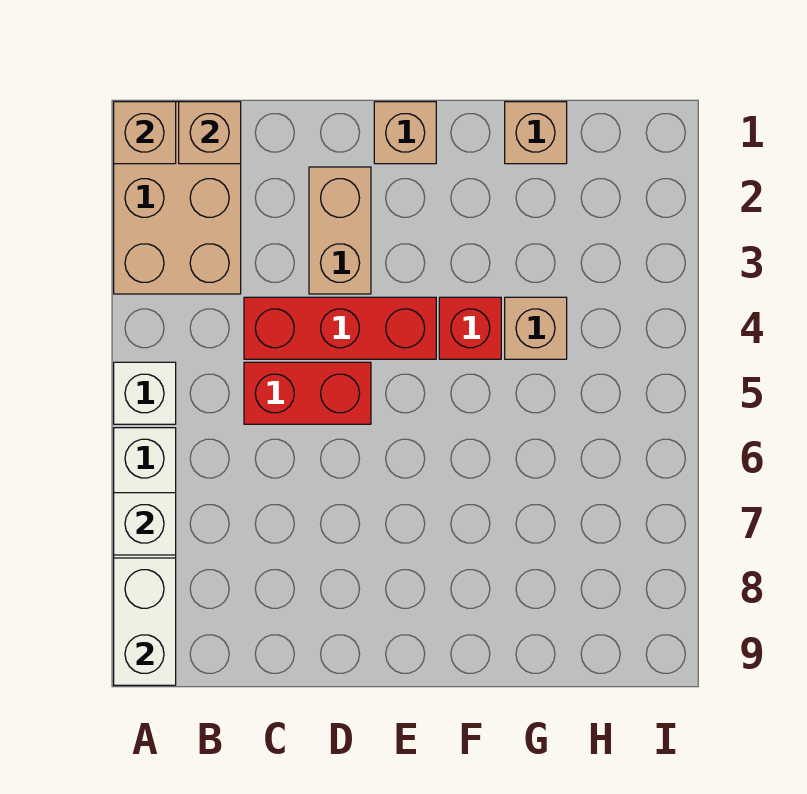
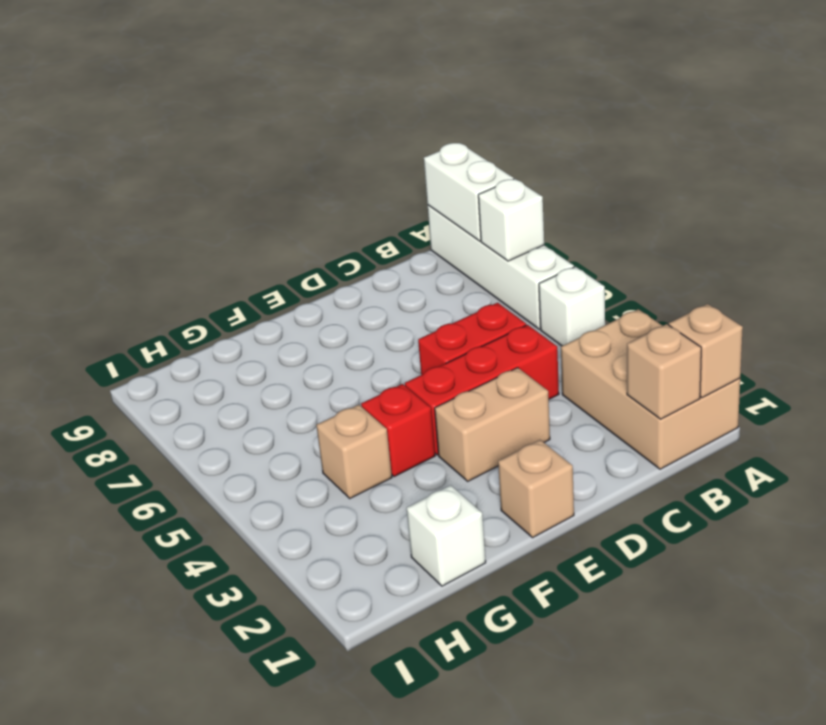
tan brick D2:D3 level 1 -> tan brick D3:E3 level 1
tan brick G1 level 1 -> white brick G1 level 1

